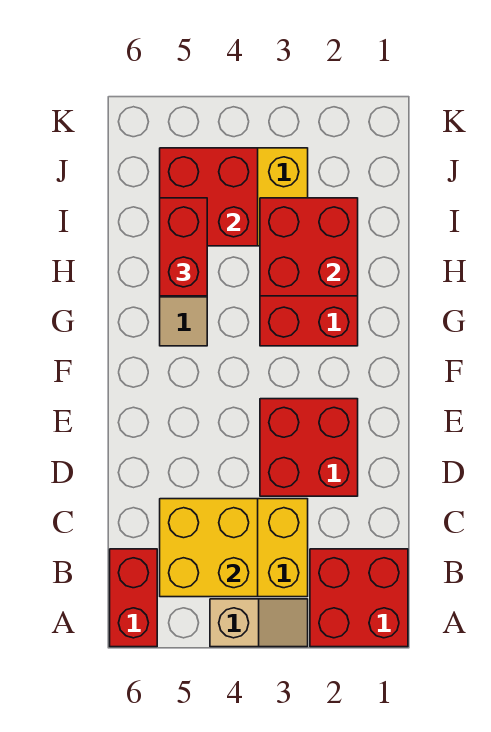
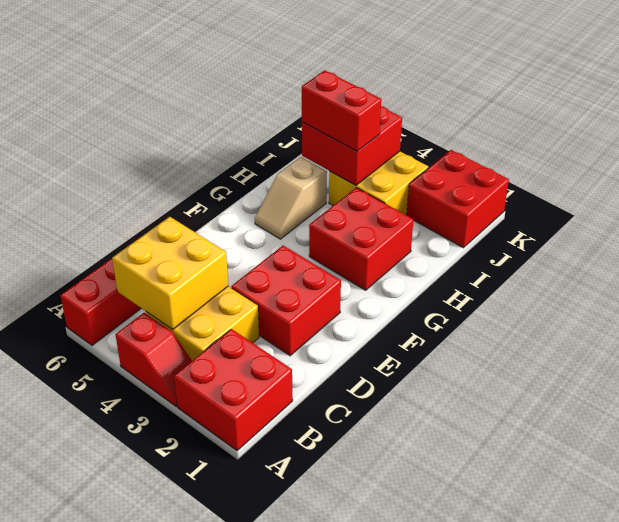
tan slope A3:A4 level 1 top 4 -> red slope A3:A4 level 1 top 4
red brick H2:I3 level 2 -> red brick J1:K2 level 1
red brick H5:I5 level 3 -> red brick I4:I5 level 3

